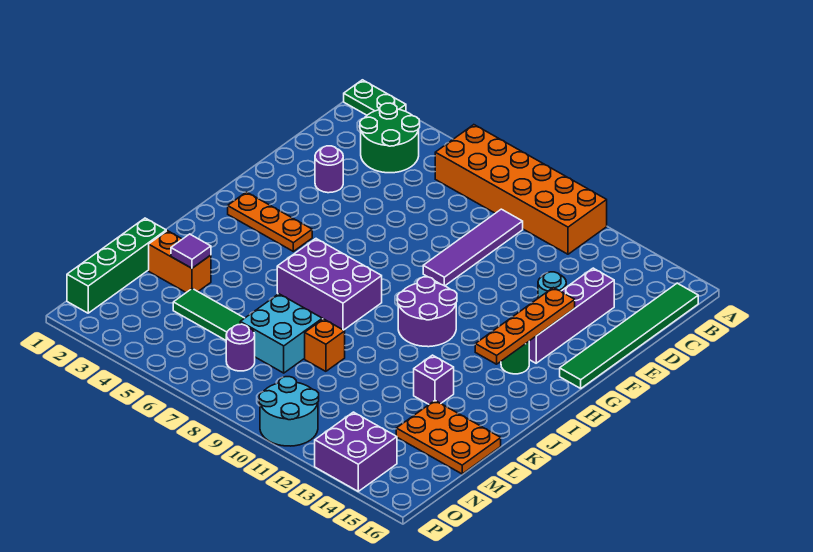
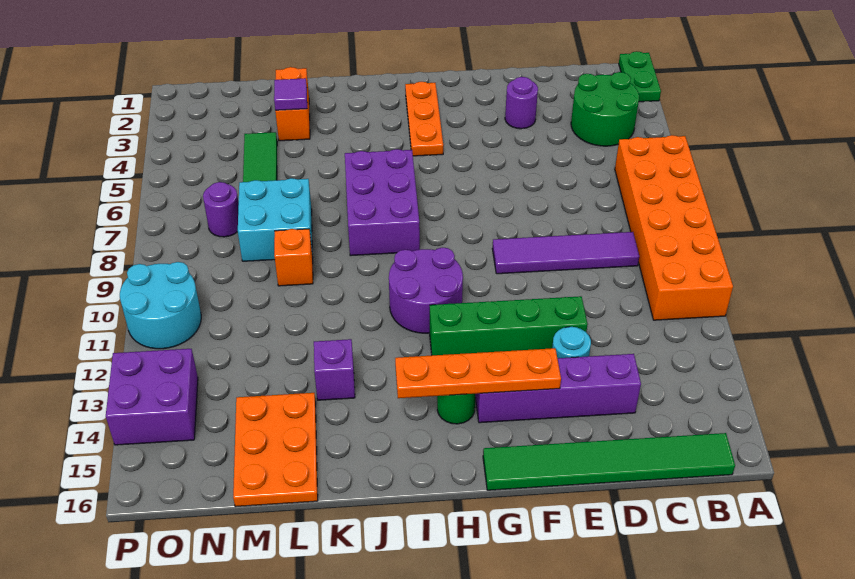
green brick L1:O1 level 1 -> green brick E12:H12 level 1

